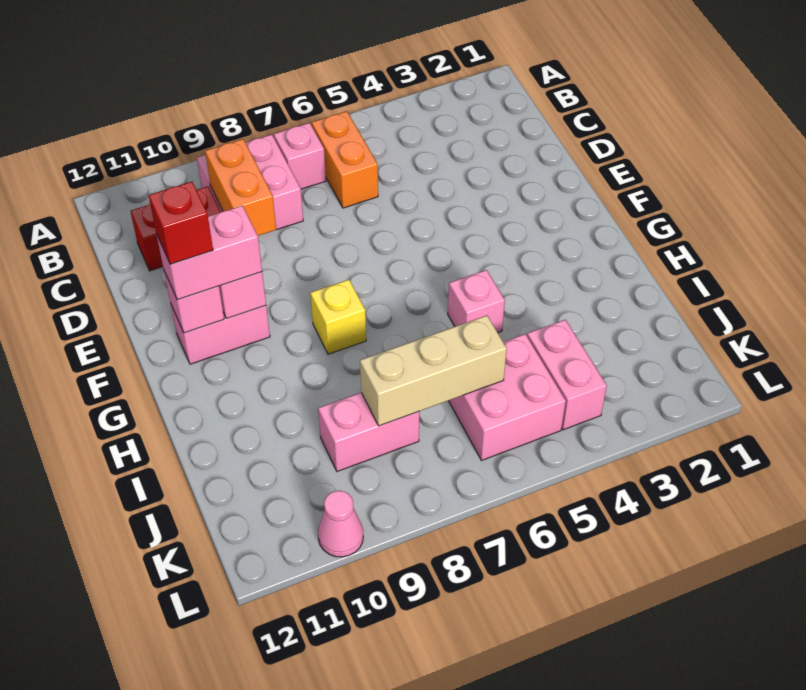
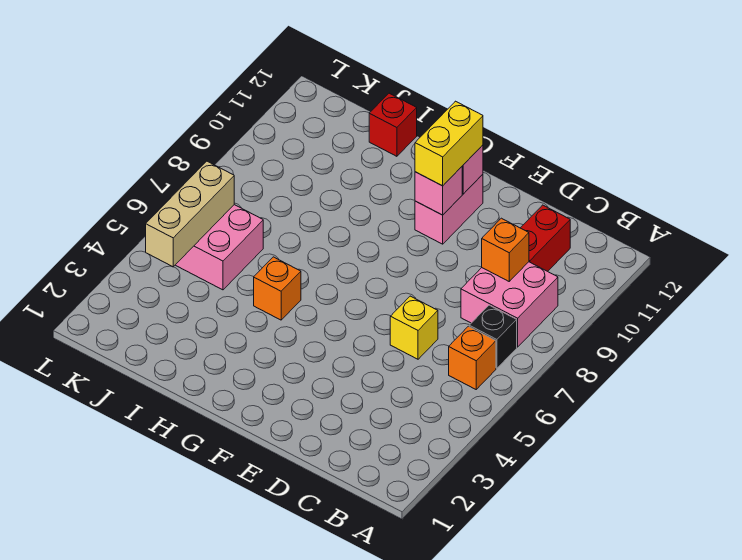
orange brick B6:C6 level 1 -> orange brick B6 level 1
pink brick B7 level 1 -> black brick B7 level 1
orange brick C9:D9 level 2 -> orange brick C9 level 2
pink brick F10:F11 level 3 -> yellow brick F10:F11 level 3
red brick F11 level 4 -> red brick I12 level 1
yellow brick G8 level 1 -> yellow brick D6 level 1
pink brick H5 level 1 -> orange brick H5 level 1
pink brick J4:K4 level 1 -> none
tan brick J6:J8 level 2 -> tan brick K4:K6 level 2
pink brick J8:J9 level 1 -> none
pink cone L10 level 1 -> none

